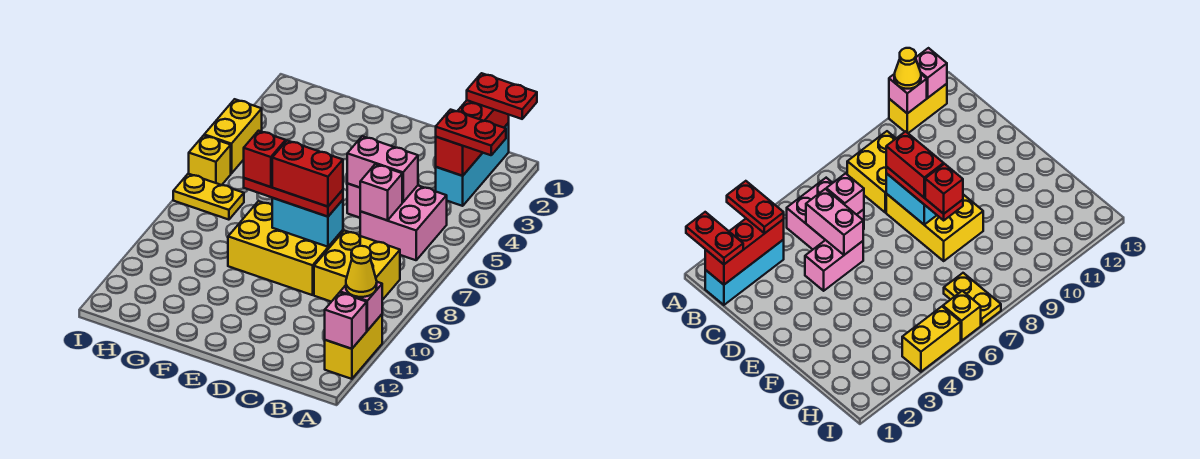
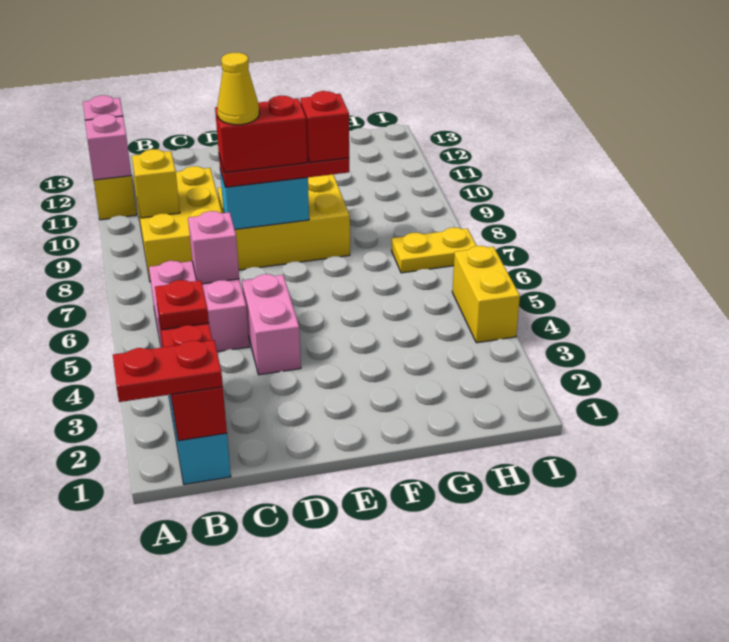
red plate A3:B3 level 3 -> red plate B3 level 3
yellow cone A11 level 3 -> yellow cone D8 level 5
yellow brick B8:C9 level 1 -> yellow brick B8:C10 level 1
pink brick C5:D5 level 2 -> none
yellow brick I6 level 1 -> yellow brick B9 level 2

